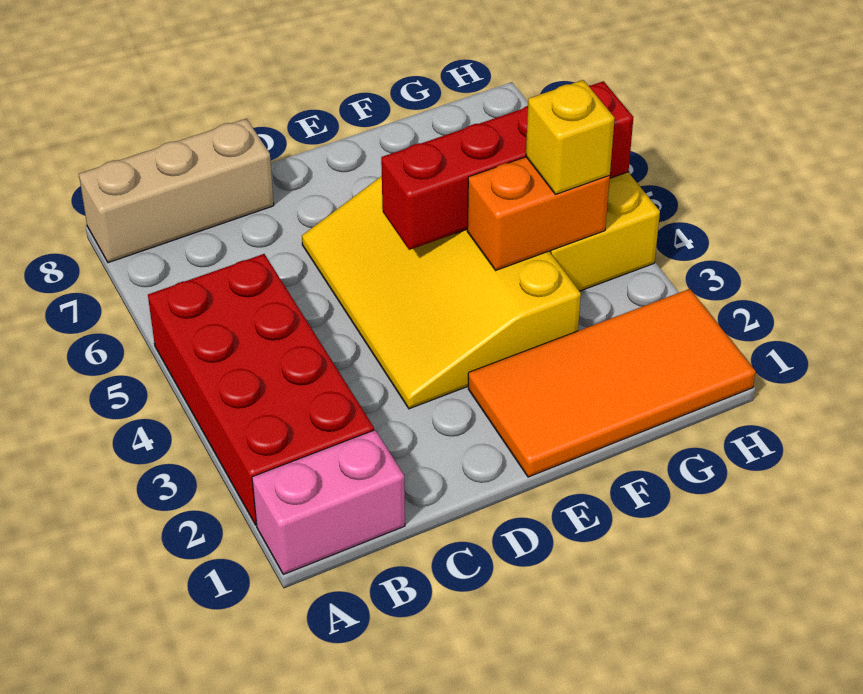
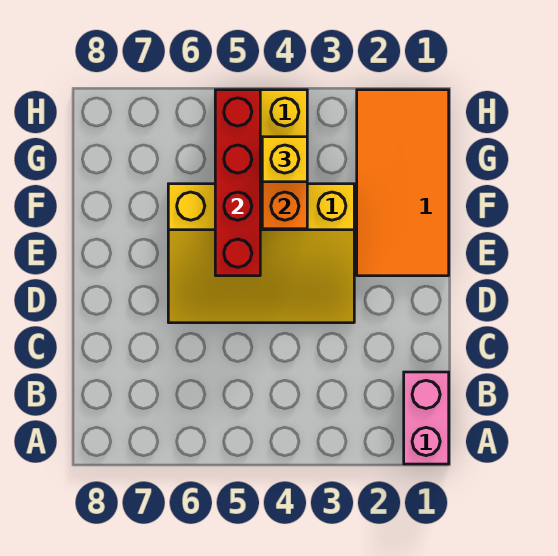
red brick A2:B5 level 1 -> none
tan brick A8:C8 level 1 -> none

